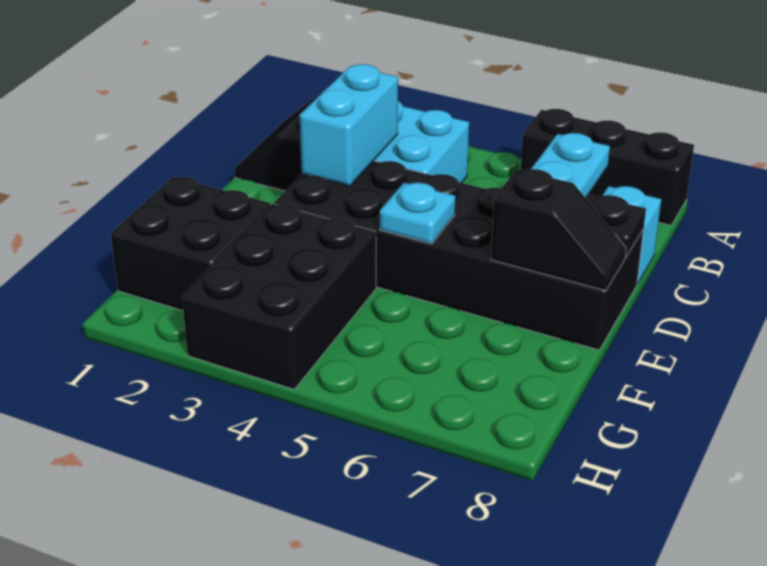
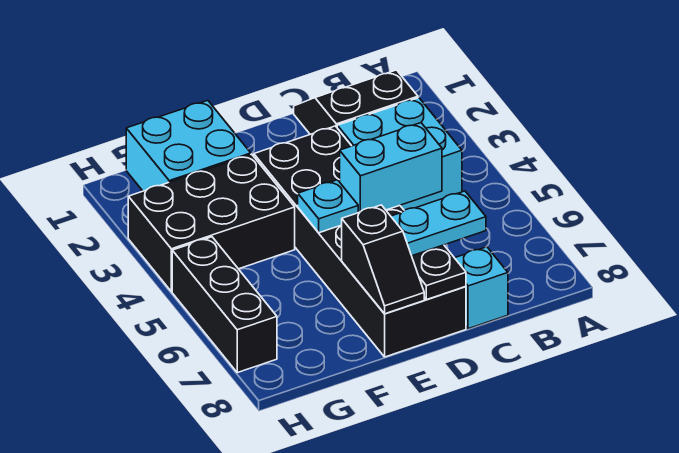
black brick A6:A8 level 1 -> black brick H5:H7 level 1
cyan brick C3:D3 level 2 -> cyan brick C5:D5 level 2
black brick F1:G2 level 1 -> cyan brick F1:G2 level 1

